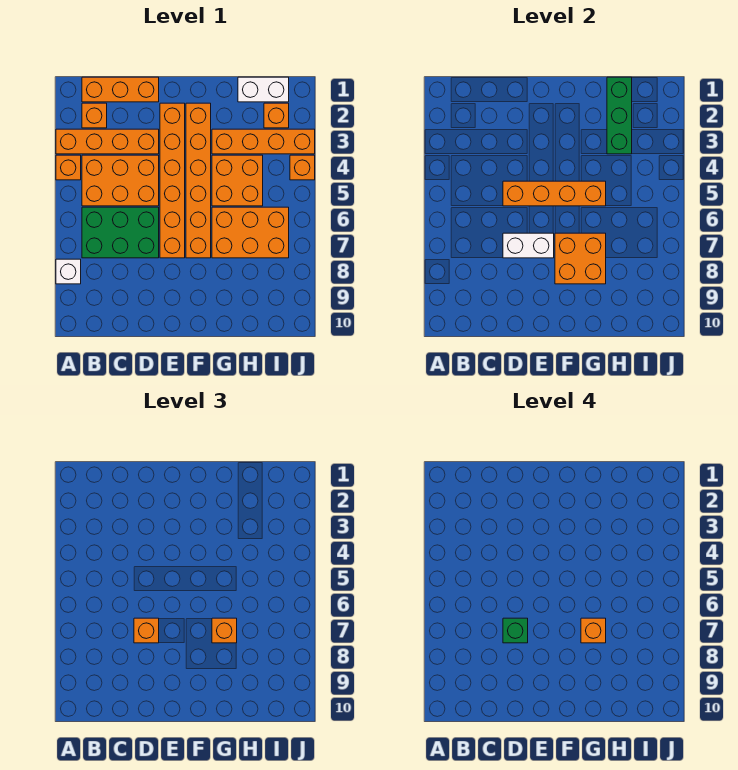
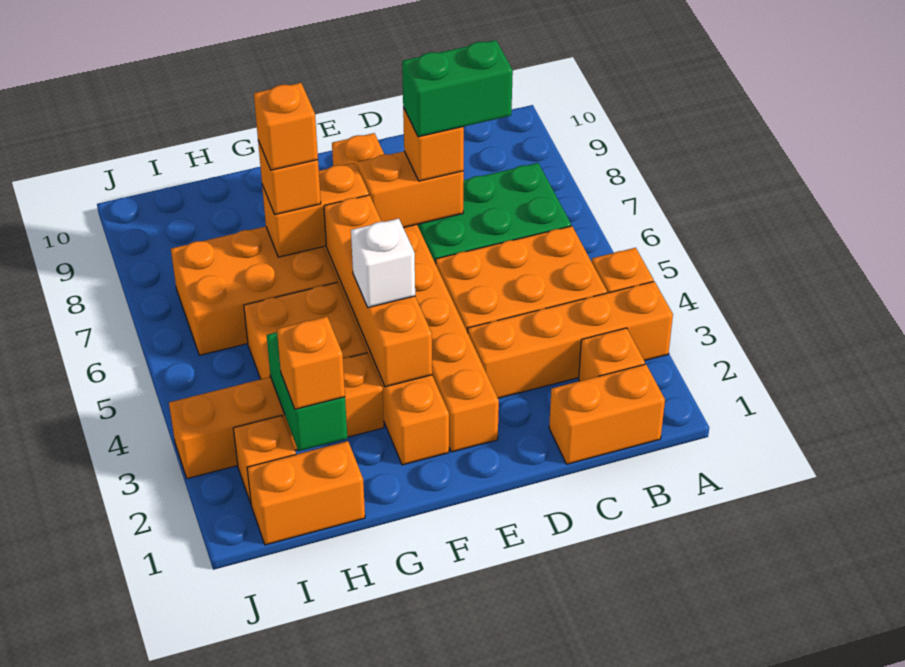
white brick A8 level 1 -> white brick F4 level 3
orange brick B1:D1 level 1 -> orange brick B1:C1 level 1
orange brick D5:G5 level 2 -> orange brick F3:F6 level 2
white brick D7:E7 level 2 -> orange brick D7:E7 level 2
green brick D7 level 4 -> green brick C7:D7 level 4
orange brick E2:E7 level 1 -> orange brick E2:E9 level 1
orange brick F7:G8 level 2 -> orange brick F7:G7 level 2
white brick H1:I1 level 1 -> orange brick H1:I1 level 1
green brick H1:H3 level 2 -> green brick H2:H3 level 2
orange brick J4 level 1 -> orange brick H2 level 3

